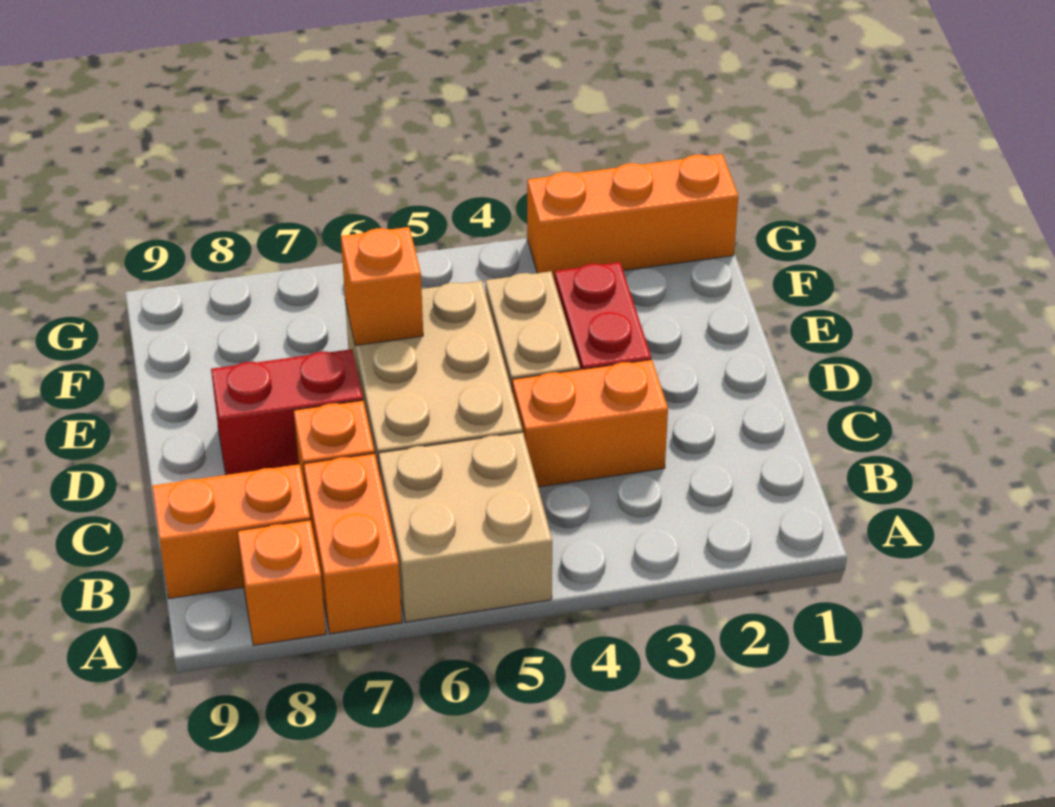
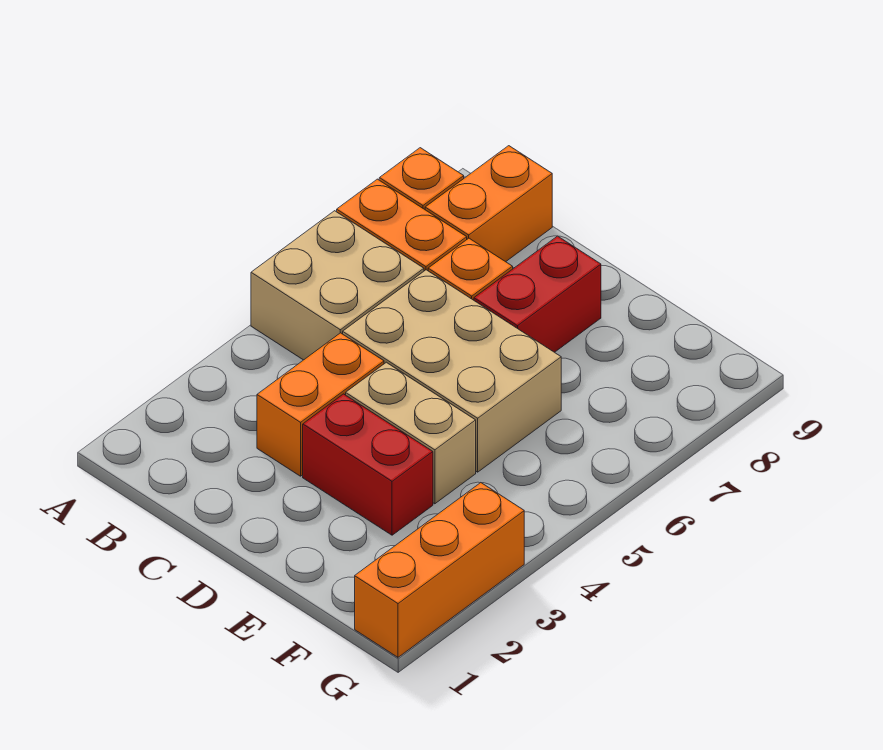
orange brick E6 level 2 -> none

